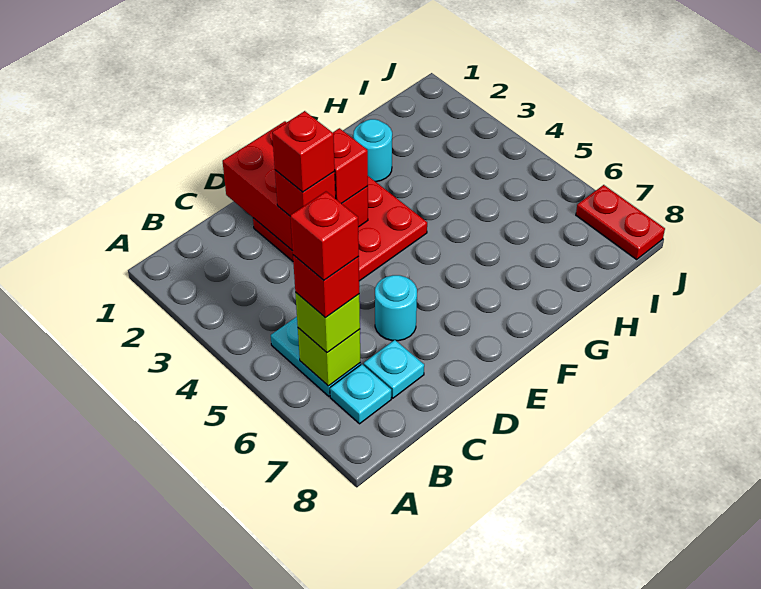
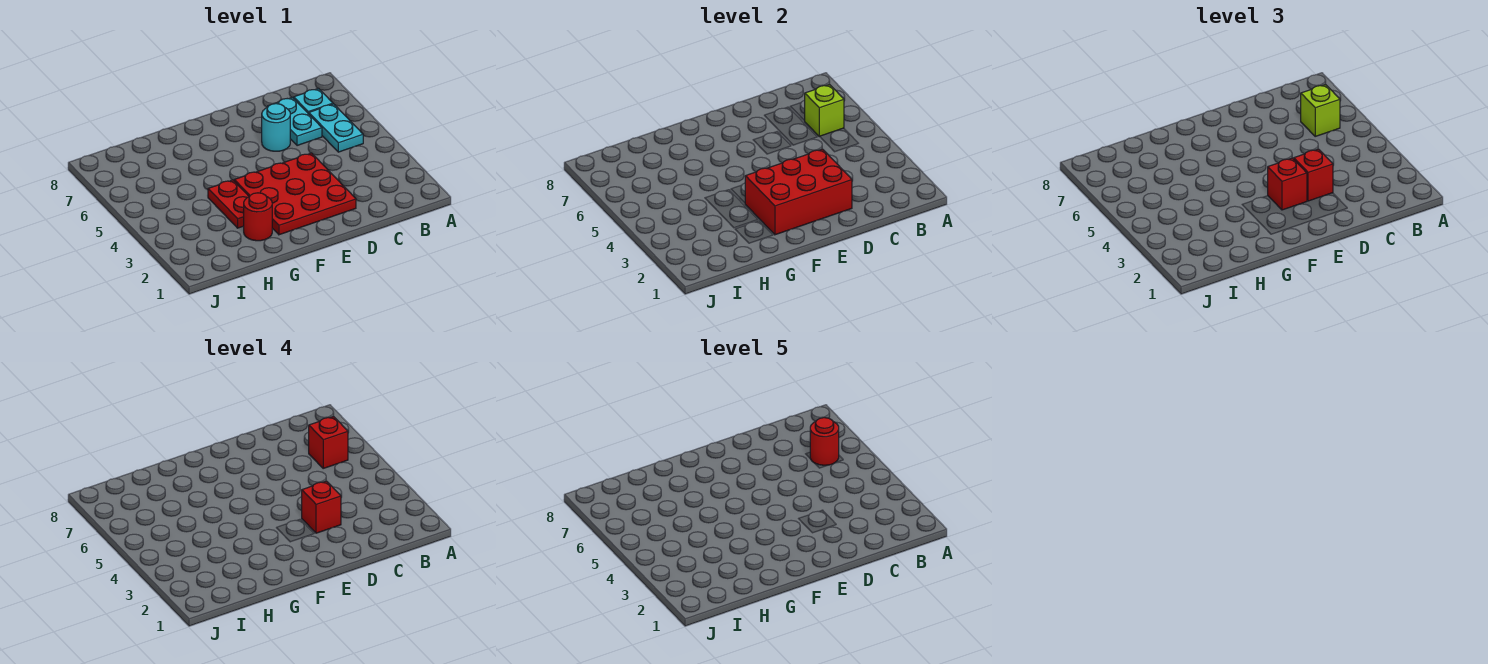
red brick B6 level 5 -> red round brick B6 level 5
cyan plate C7 level 1 -> cyan plate C6:C7 level 1
red brick D1:E3 level 2 -> red brick D2:F3 level 2
cyan round brick G2 level 1 -> red round brick G2 level 1
red plate J7:J8 level 1 -> red plate G3:G4 level 1

